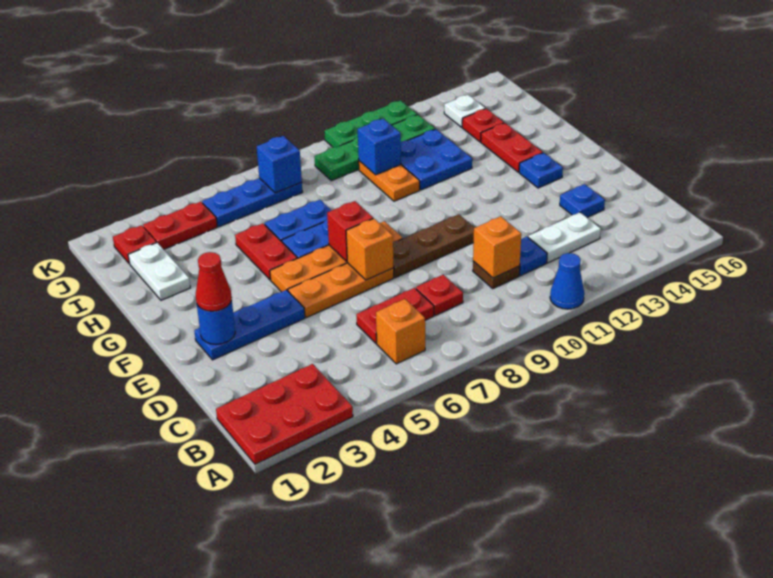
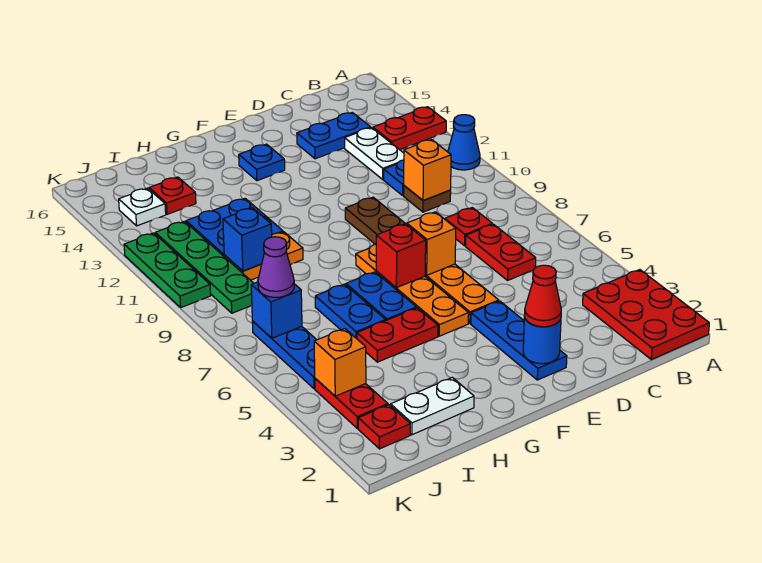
orange brick B6 level 1 -> orange brick J4 level 2
blue plate D14 level 1 -> blue plate C14:D14 level 1
red plate G14:H14 level 1 -> red plate A13:B13 level 1
none -> purple cone J7 level 3

